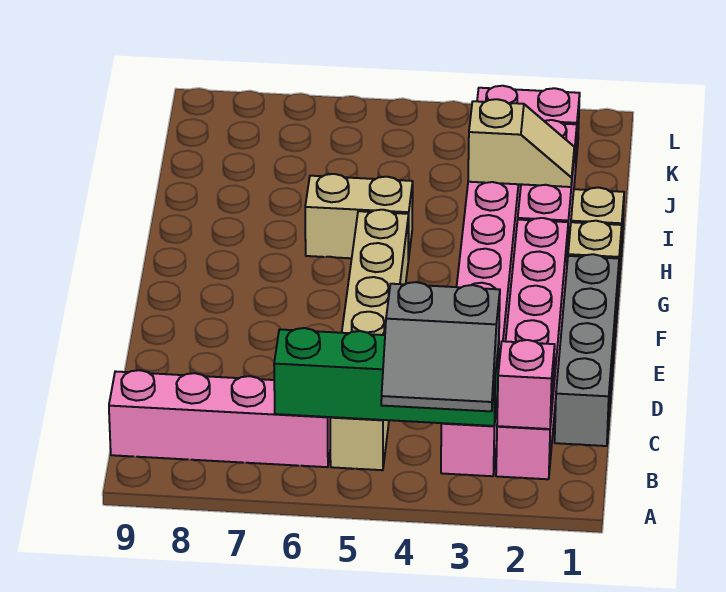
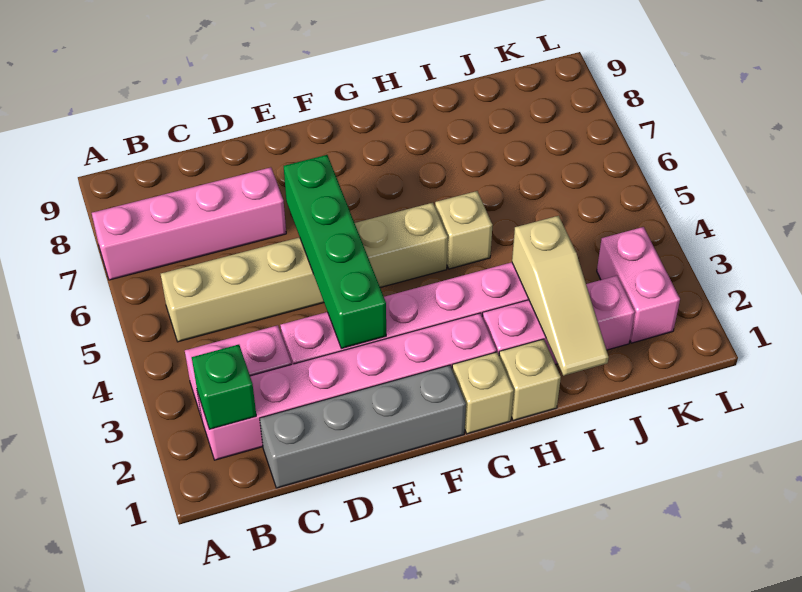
grey slope A3:B4 level 3 top B -> none
pink brick B2 level 2 -> green brick B2 level 2
green brick B3:B6 level 2 -> green brick E3:E6 level 2
pink brick B6:B9 level 1 -> pink brick A7:D7 level 1
tan brick H5:H6 level 1 -> tan brick H5 level 1
tan slope I2:I3 level 2 top 3 -> tan slope I1:I3 level 2 top 3

